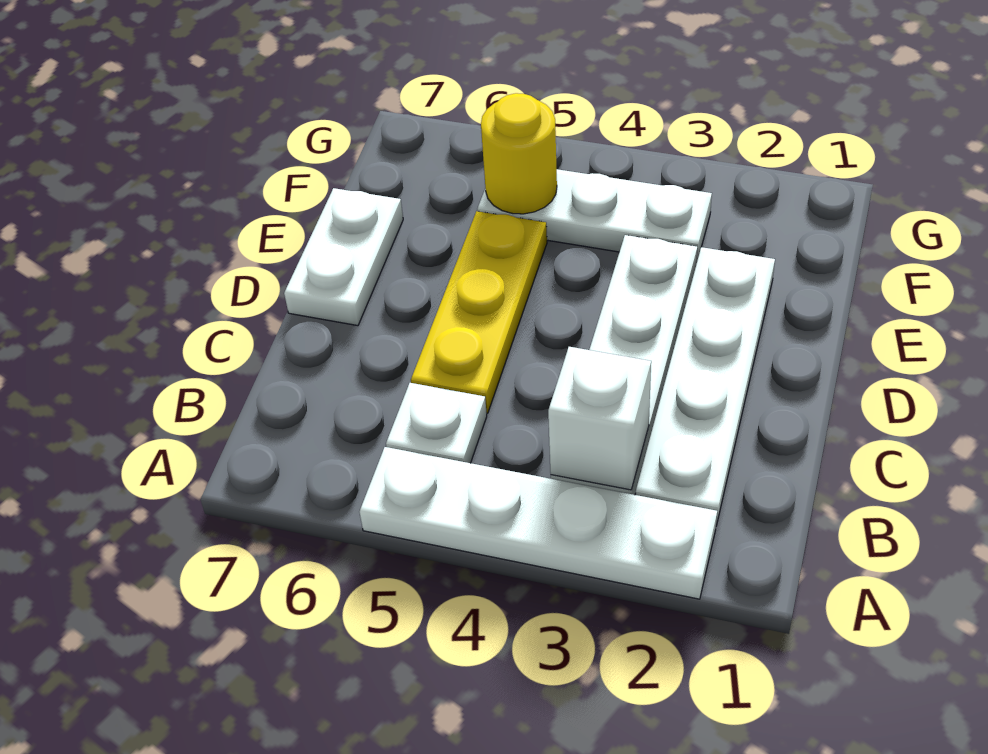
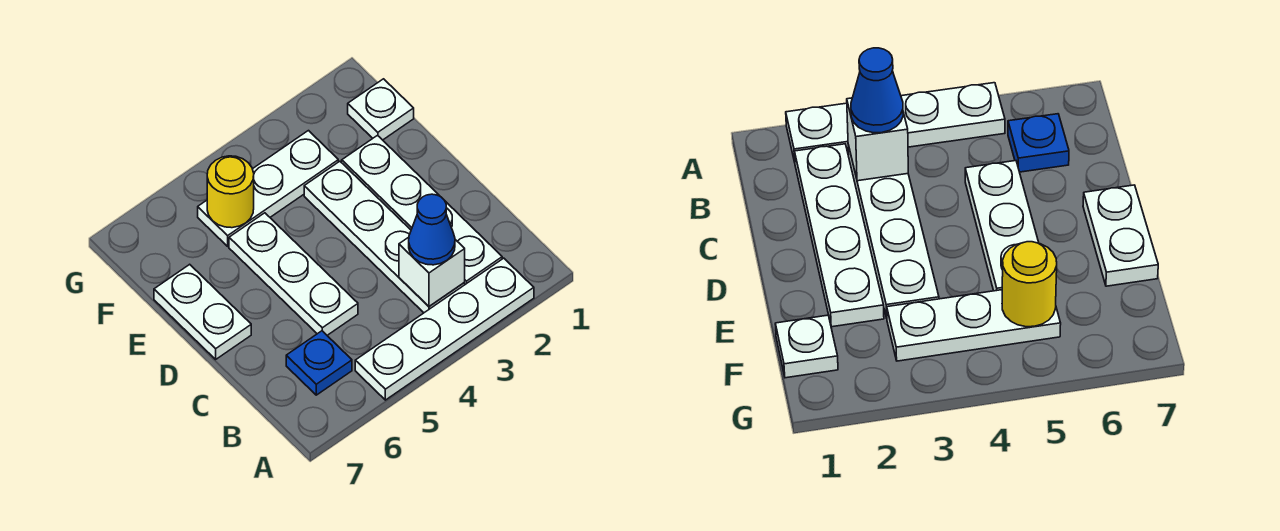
none -> blue cone B3 level 3
white plate B5 level 1 -> white plate F1 level 1
none -> blue plate B6 level 1
yellow plate C5:E5 level 1 -> white plate C5:E5 level 1

